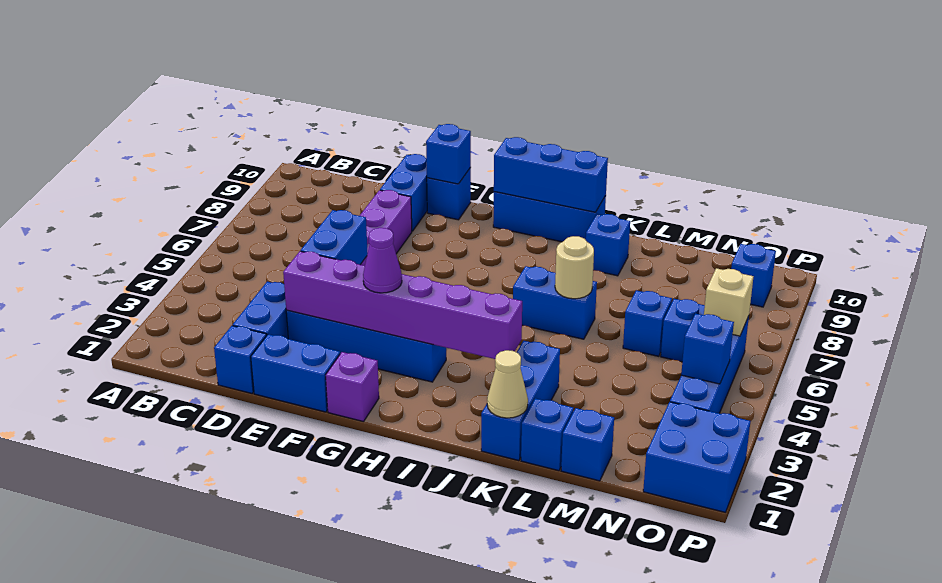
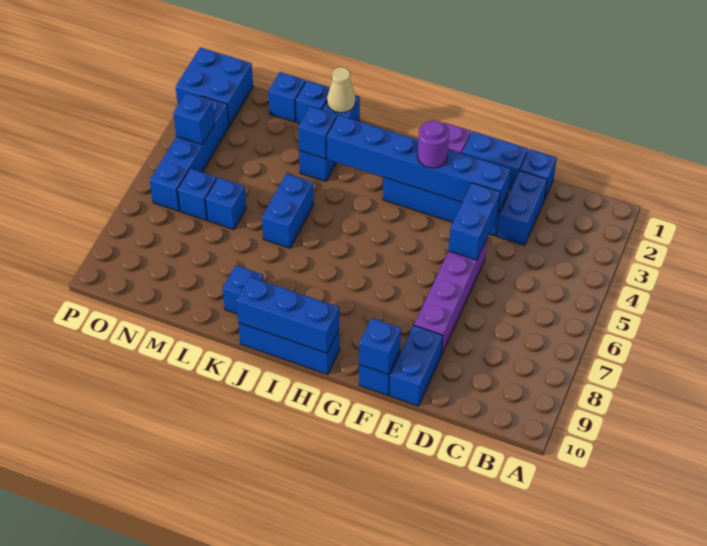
purple brick E3:J3 level 2 -> blue brick E3:J3 level 2
purple cone G3 level 3 -> purple round brick G3 level 3
blue brick J6:K6 level 1 -> blue brick K5:K6 level 1
tan round brick K6 level 2 -> none
tan brick O6 level 2 -> none
blue brick O9 level 1 -> blue brick K3 level 2

